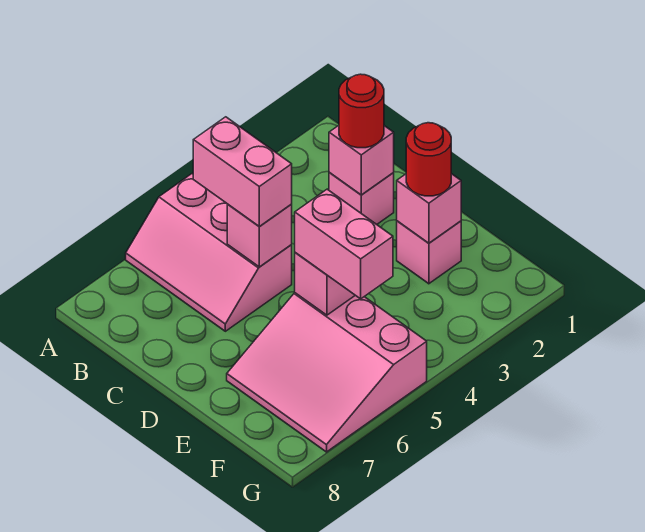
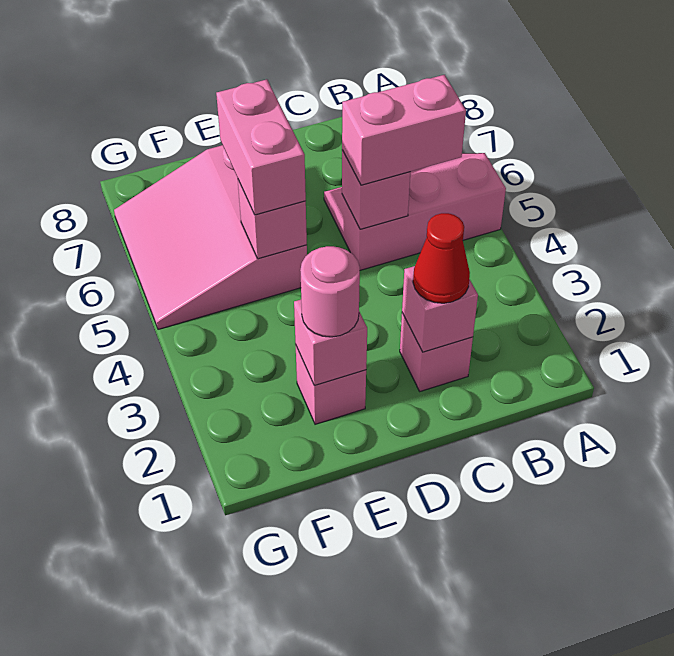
red round brick C2 level 3 -> red cone C2 level 3
red round brick E2 level 3 -> pink round brick E2 level 3
pink slope E5:G7 level 1 top 5 -> pink slope E5:G7 level 1 top E
pink brick E5:F5 level 3 -> pink brick E5:E6 level 3

